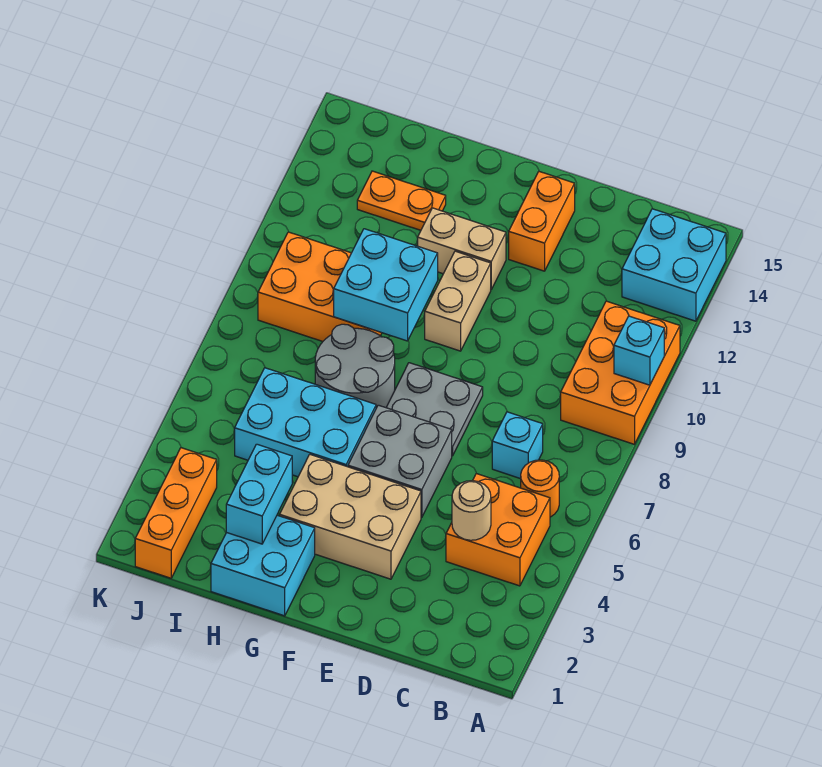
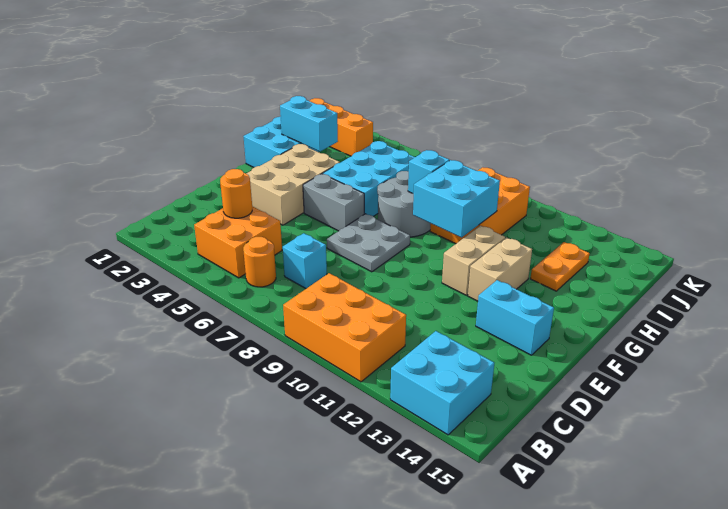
cyan brick A10 level 2 -> cyan brick H8 level 2
tan round brick C4 level 2 -> orange round brick C4 level 2
grey brick E5:F6 level 1 -> grey brick F5:F6 level 1
orange brick E13:E14 level 1 -> cyan brick E13:E14 level 1
tan brick F10:F11 level 1 -> tan brick F11:G11 level 1

